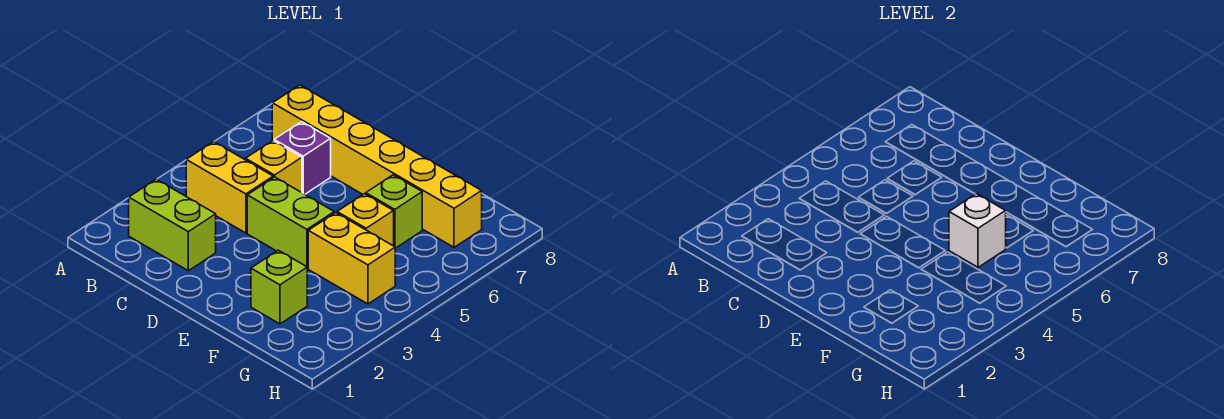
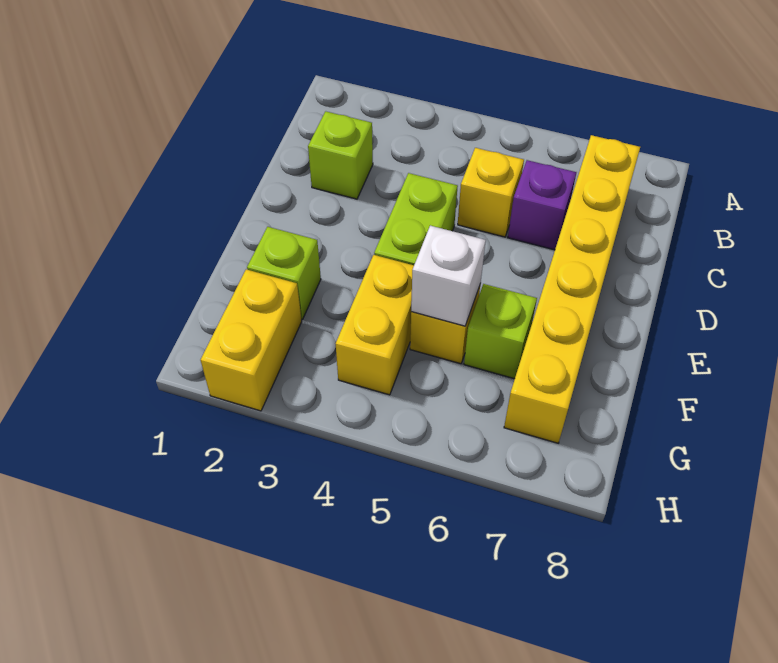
lime brick B2:C2 level 1 -> lime brick C2 level 1
yellow brick B4:C4 level 1 -> yellow brick G2:H2 level 1

